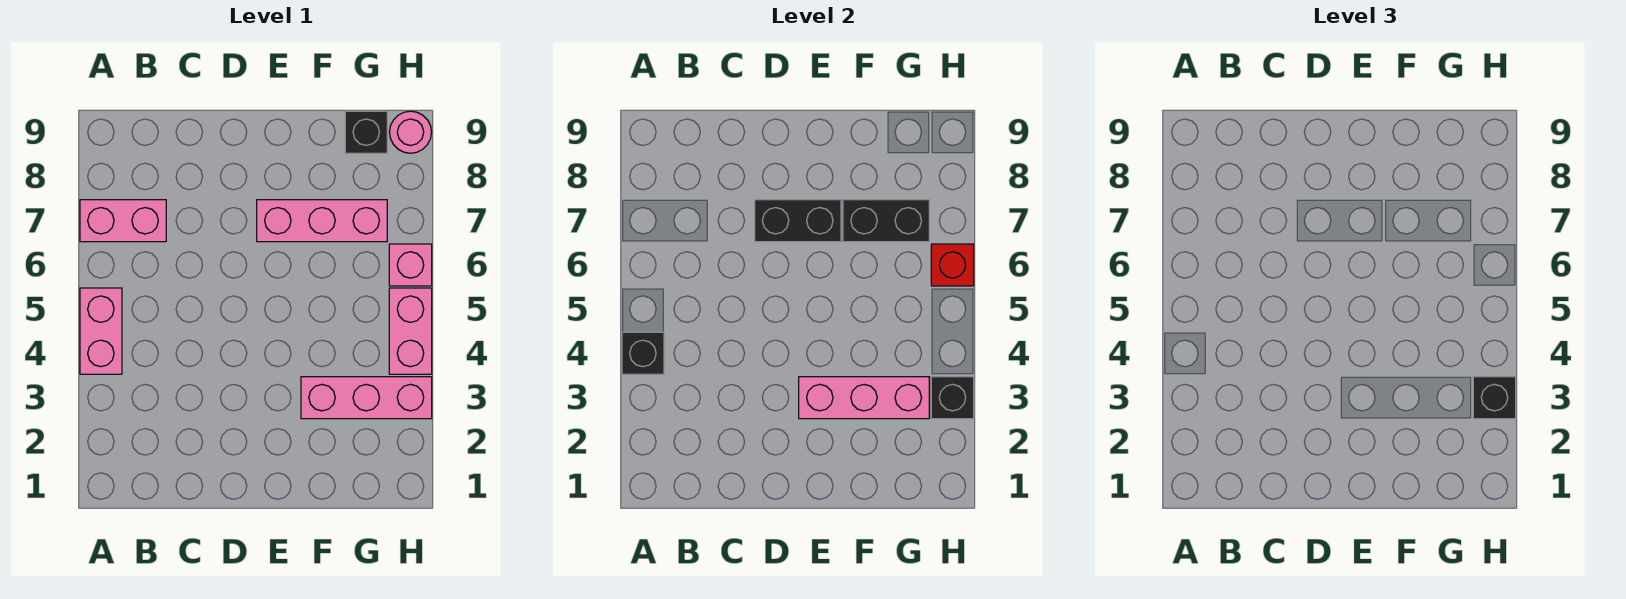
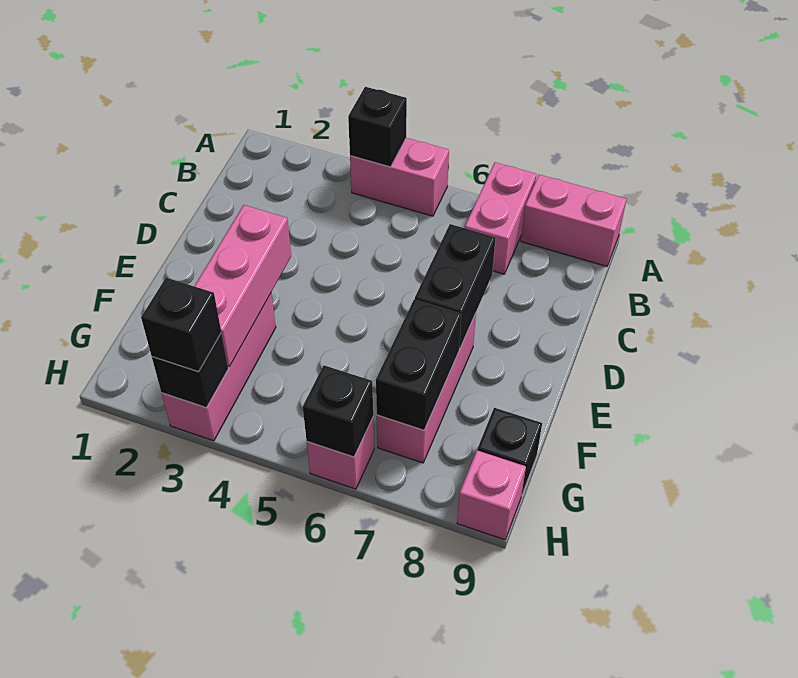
pink brick H4:H5 level 1 -> pink brick A8:A9 level 1
red brick H6 level 2 -> black brick H6 level 2
pink round brick H9 level 1 -> pink brick H9 level 1

